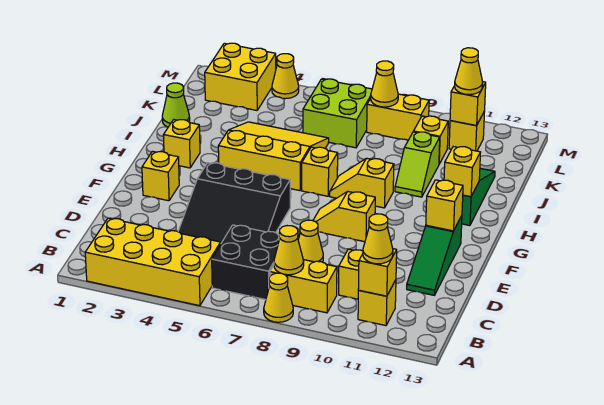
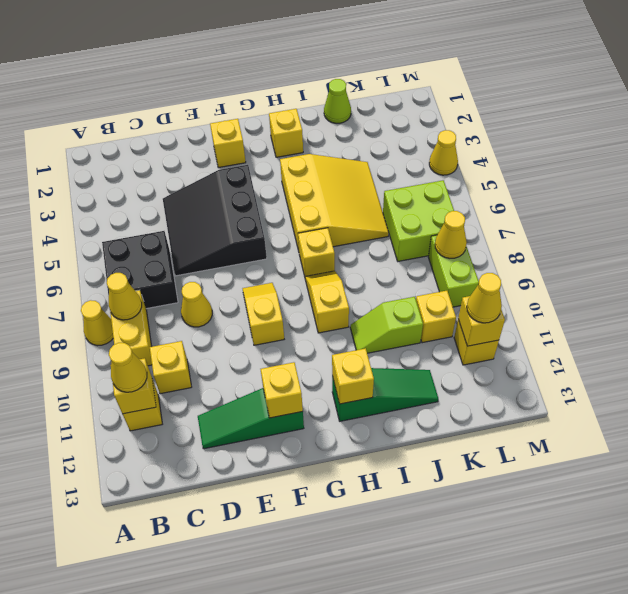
yellow brick A2:B5 level 1 -> none
yellow brick L2:M3 level 1 -> none
yellow brick L8:L9 level 1 -> lime brick L8:L9 level 1

